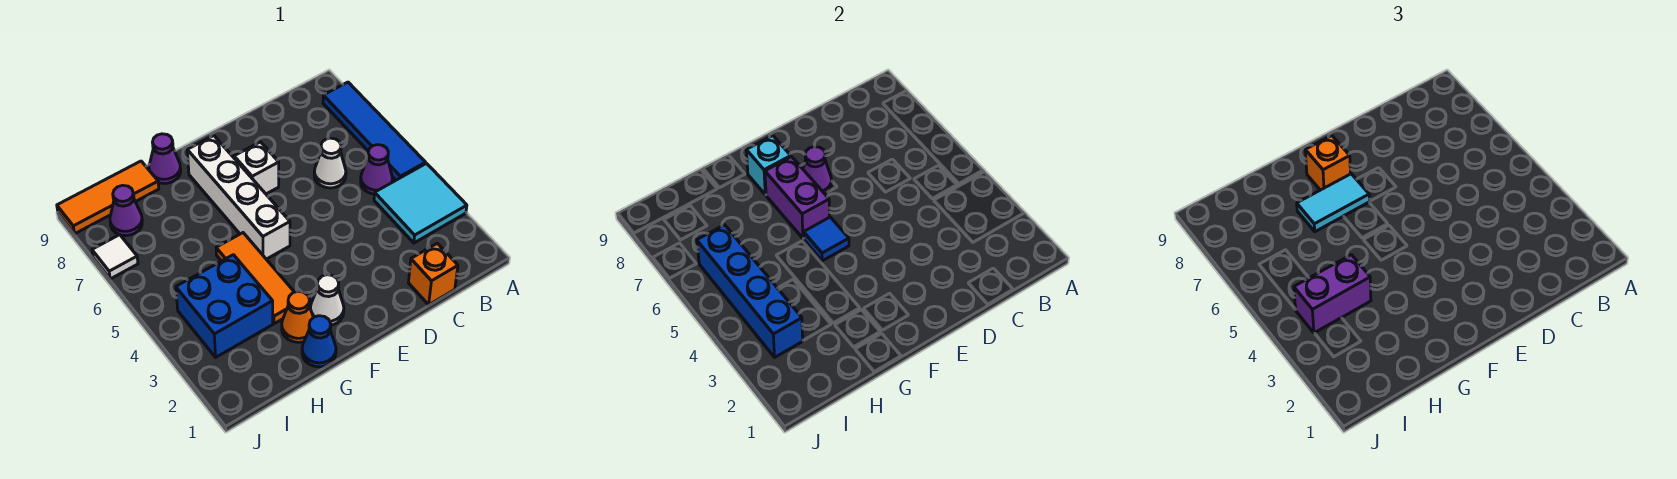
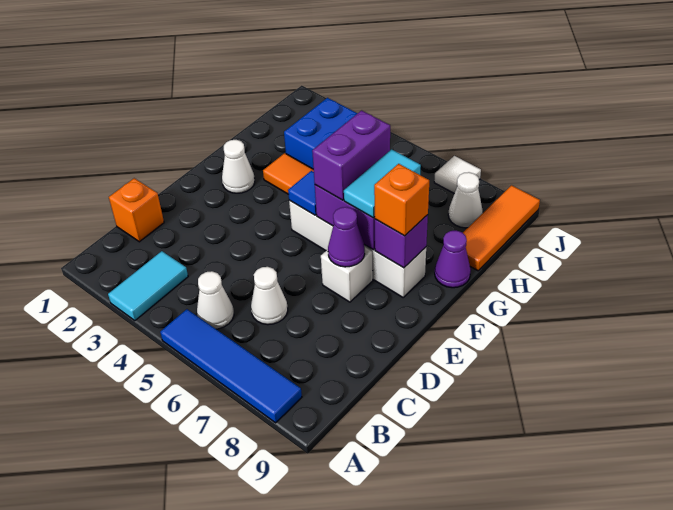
cyan tile A3:B4 level 1 -> cyan tile A3:B3 level 1
purple cone B5 level 1 -> white cone B5 level 1
cyan brick F8 level 2 -> purple brick F8 level 2
blue cone G1 level 1 -> none
orange cone G2 level 1 -> none
purple brick H4:I4 level 3 -> purple brick F6:G6 level 3
blue brick I3:I6 level 2 -> none
purple cone I8 level 1 -> white cone I8 level 1

